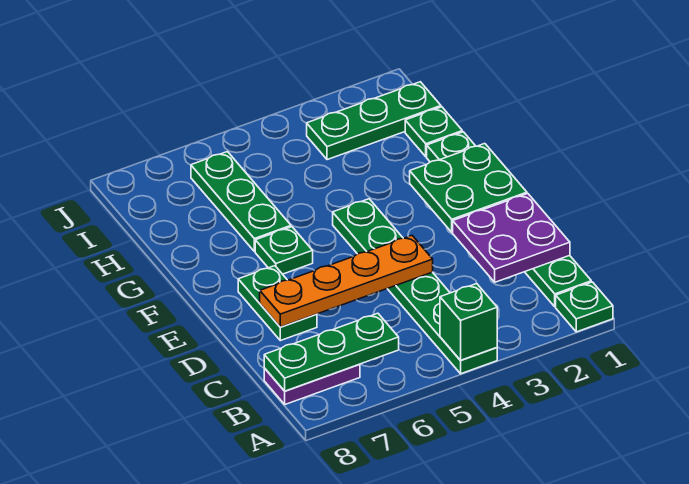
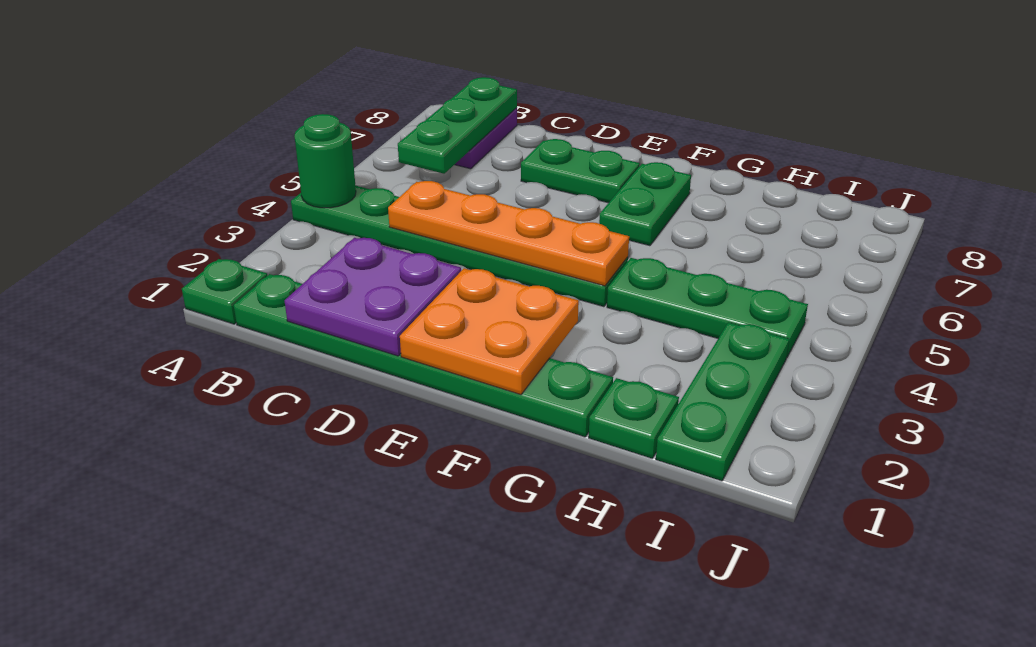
green brick A4 level 2 -> green round brick A4 level 2
orange plate D4:D7 level 2 -> orange plate C4:F4 level 2
green plate E1:F2 level 2 -> orange plate E1:F2 level 2
green plate F6 level 1 -> green plate F6:F7 level 1
green plate G6:I6 level 1 -> green plate G4:I4 level 1

